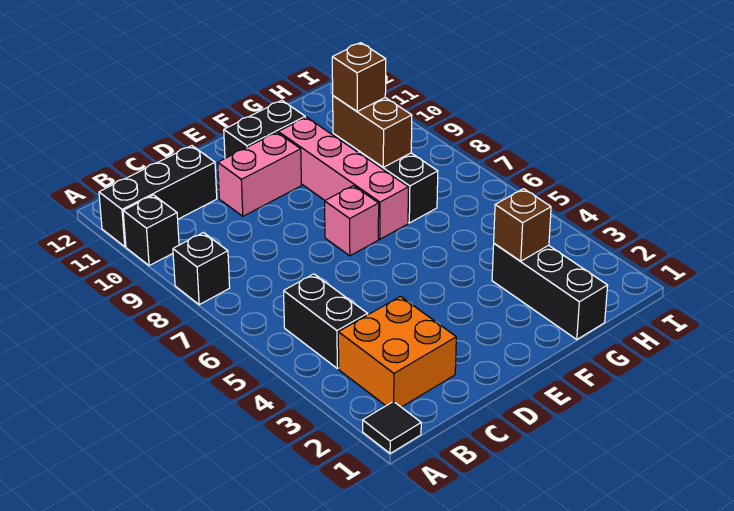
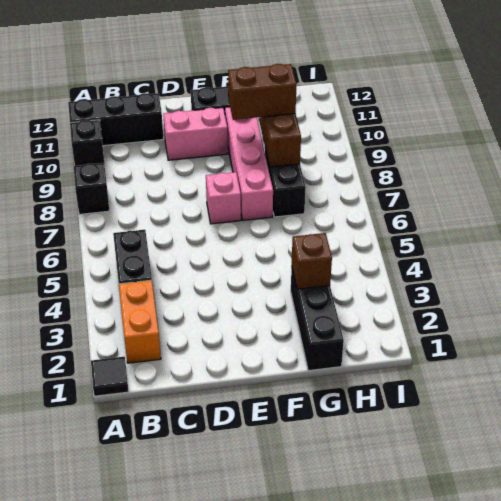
orange brick B2:C3 level 1 -> orange brick B2:B3 level 1
brown brick G9 level 3 -> brown brick F9:G9 level 3

